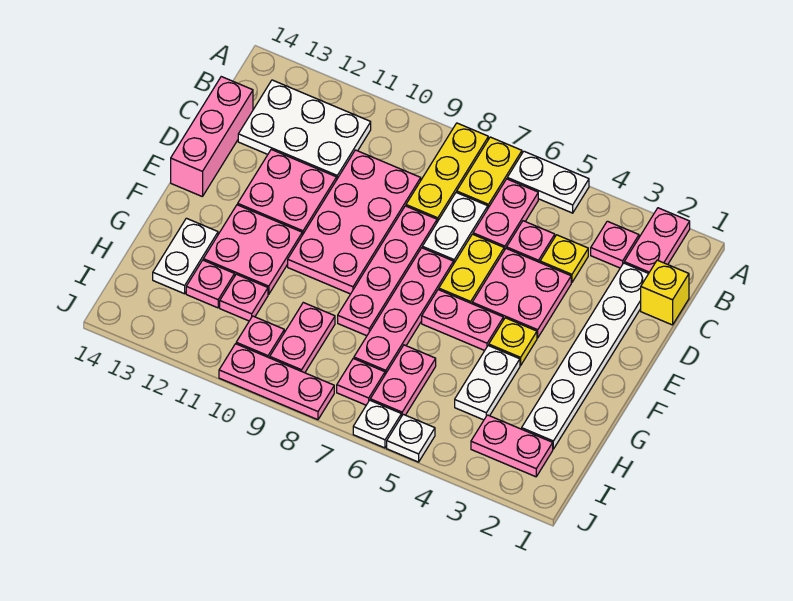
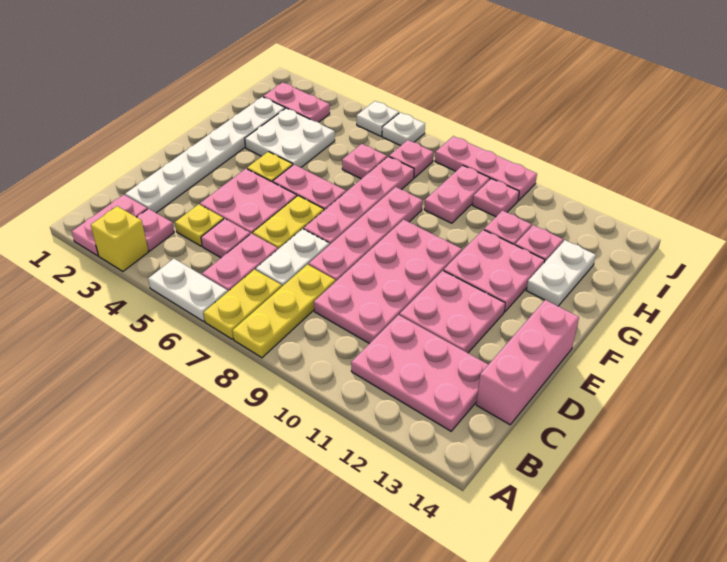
white plate B11:C13 level 1 -> pink plate B11:C13 level 1
yellow brick C1 level 1 -> yellow brick A3 level 1
white plate G4:H4 level 1 -> white plate G3:H4 level 1
pink plate H6:I6 level 1 -> pink plate H6 level 1

